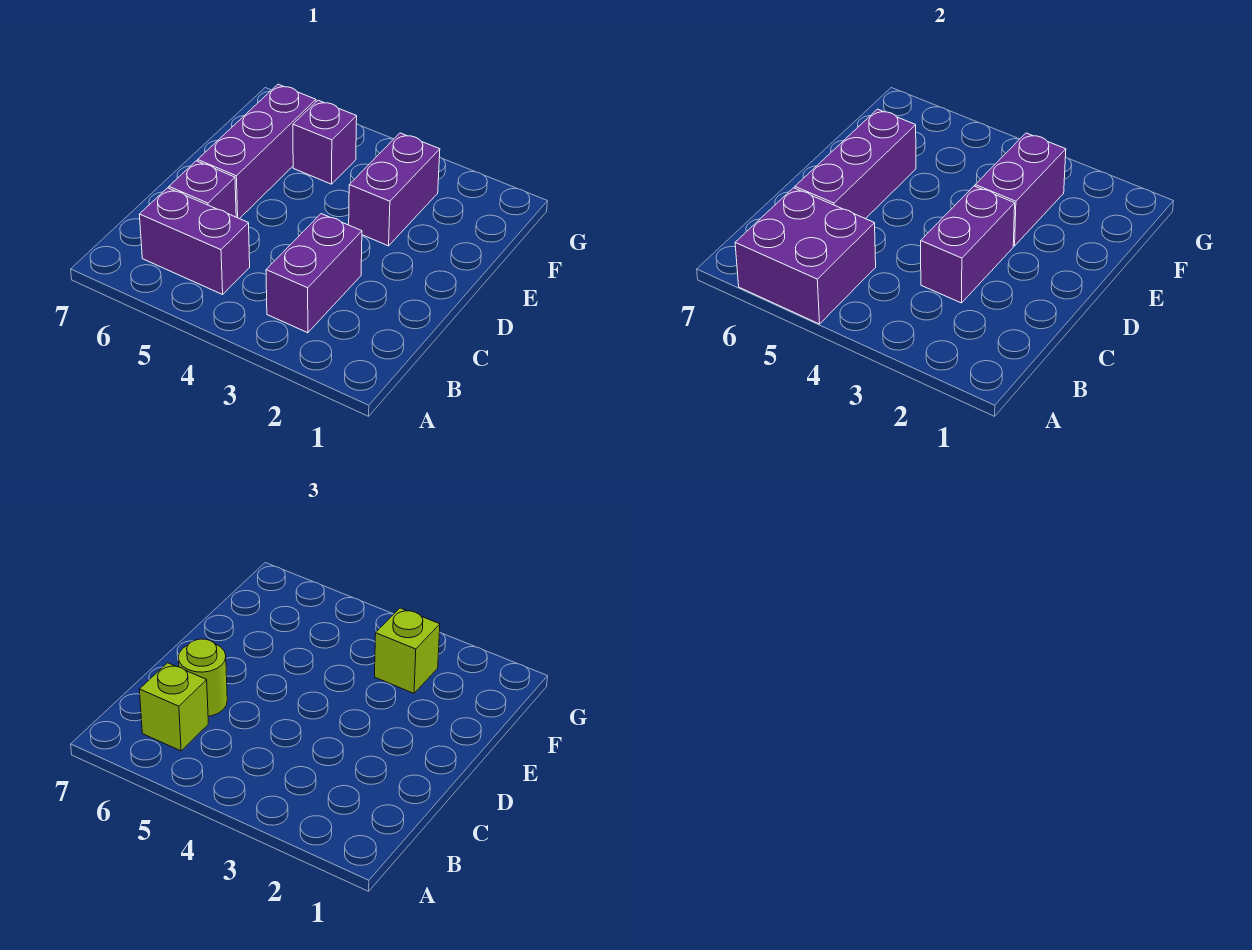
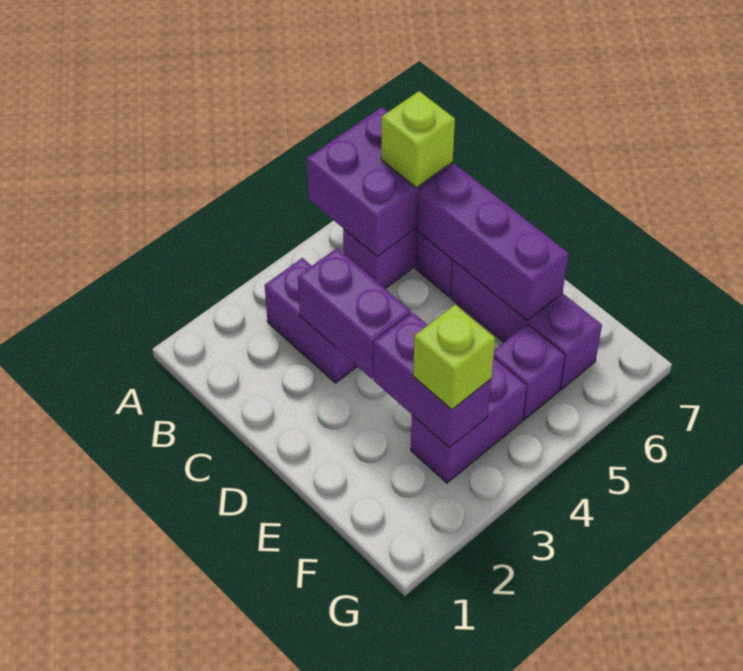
lime round brick C6 level 3 -> none
purple brick E3:F3 level 1 -> purple brick F3:F4 level 1

